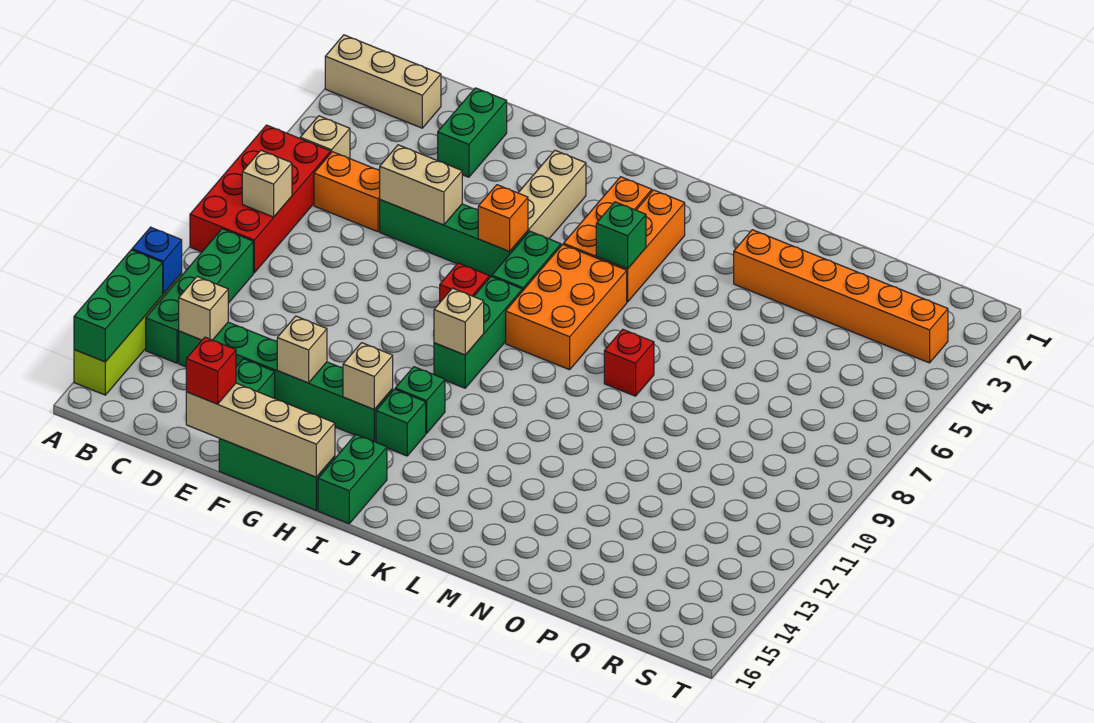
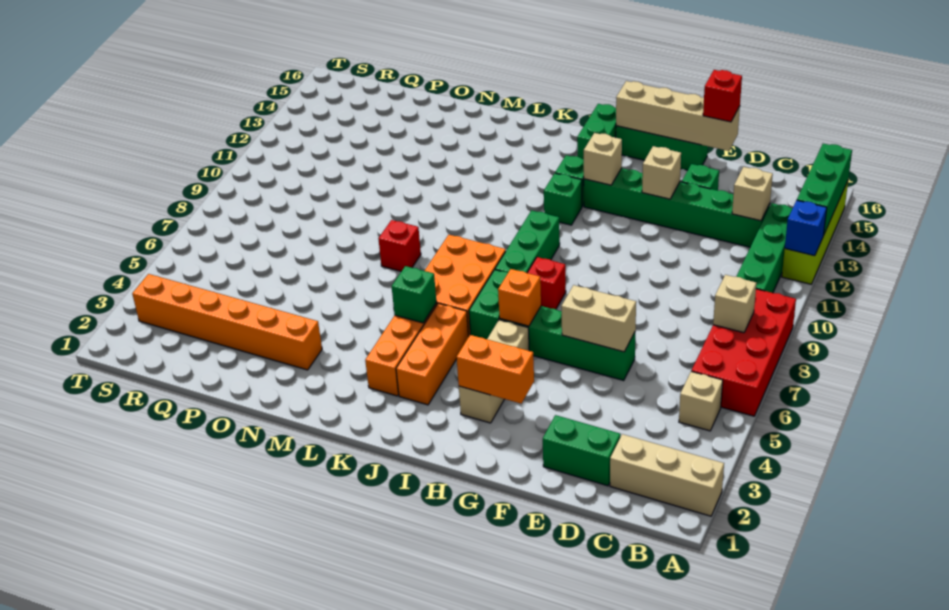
orange brick C6:D6 level 1 -> orange brick G3:H3 level 2
green brick E2:E3 level 1 -> green brick D2:E2 level 1
tan brick I10 level 2 -> none

